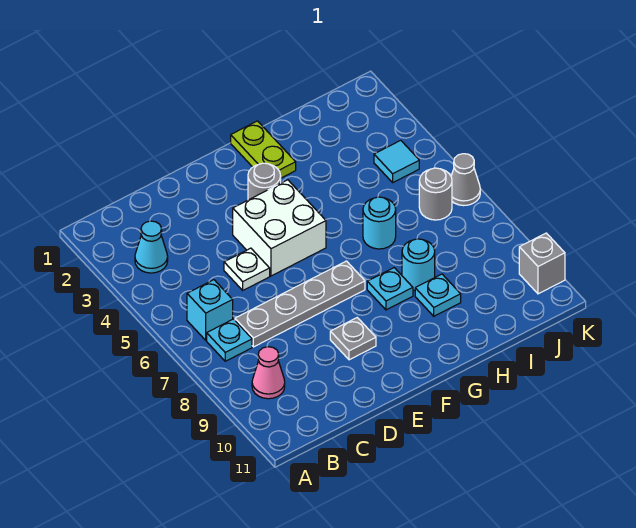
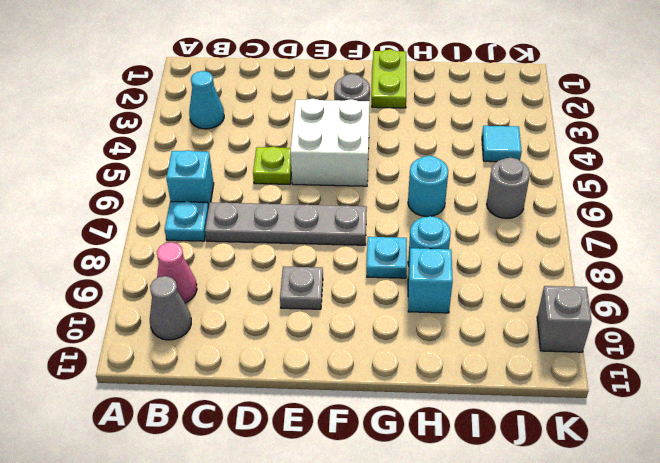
white plate D5 level 1 -> lime plate D5 level 1
cyan plate H9 level 1 -> cyan brick H9 level 1
grey cone K6 level 1 -> grey cone B10 level 1

